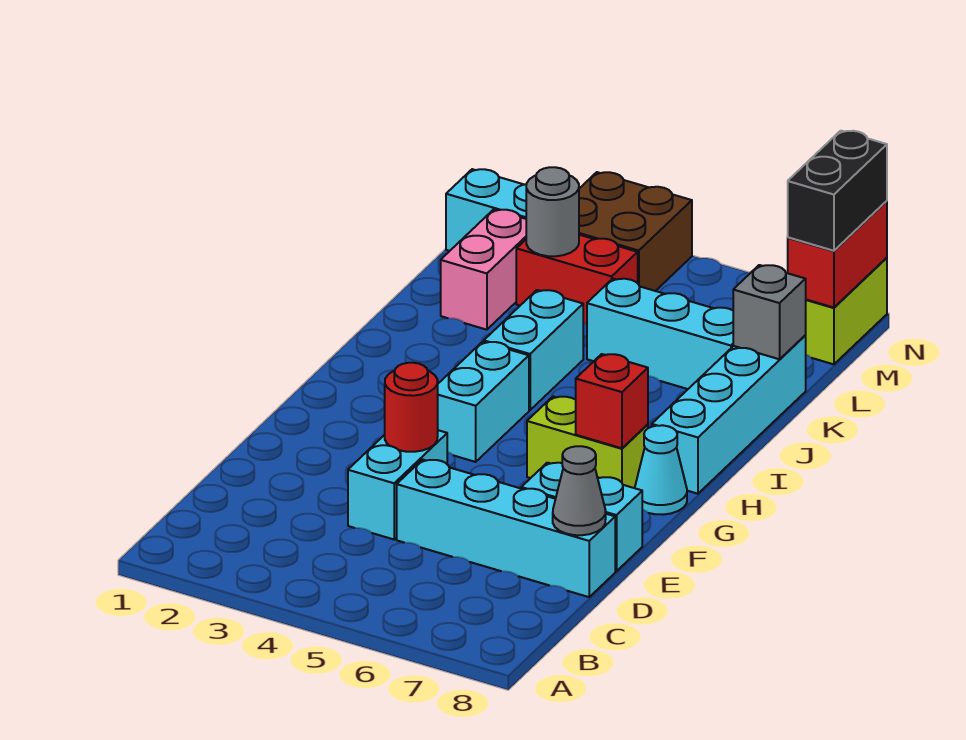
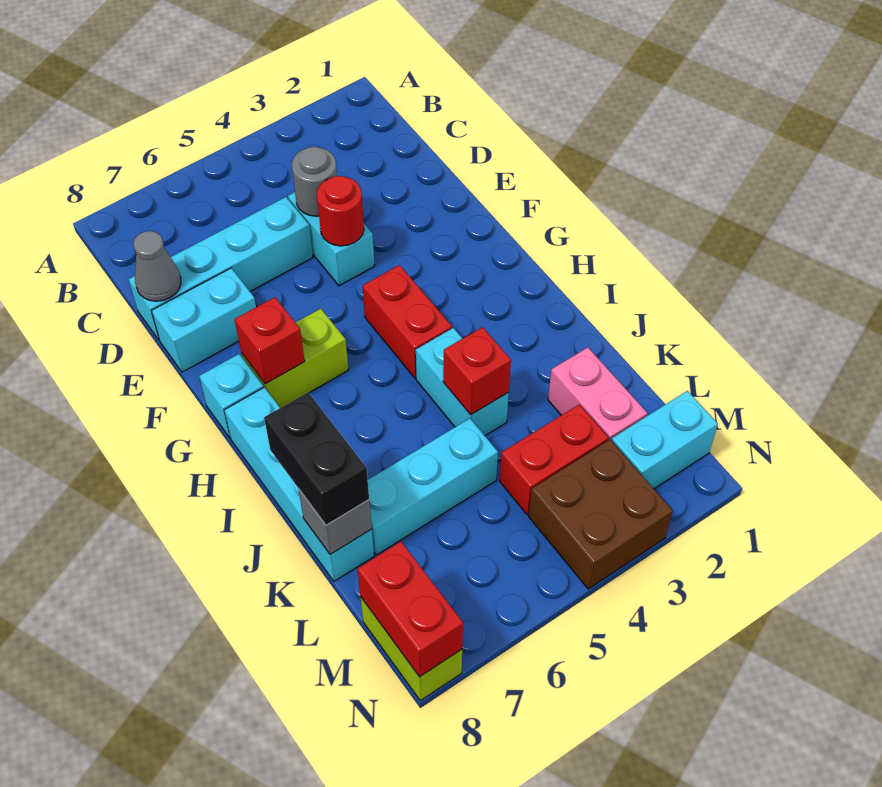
cyan brick G4:H4 level 1 -> red brick G4:H4 level 1
cyan cone G8 level 1 -> cyan brick G8 level 1
none -> red brick J4 level 2
grey round brick L3 level 2 -> grey round brick D4 level 2
black brick M8:N8 level 3 -> black brick J8:K8 level 3

